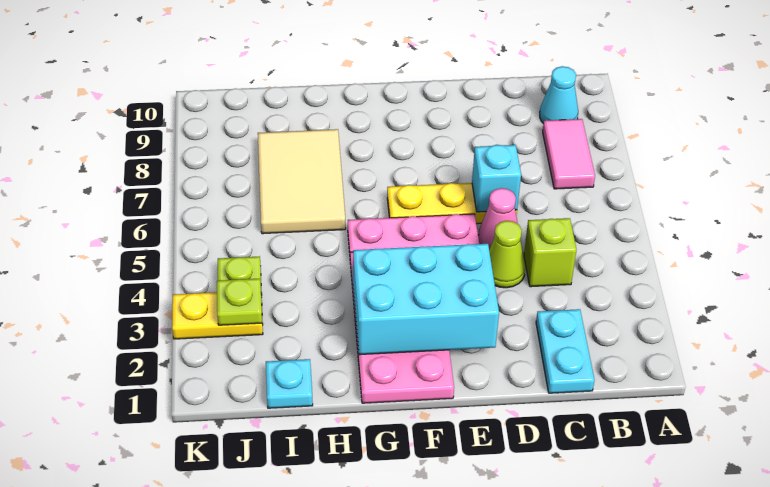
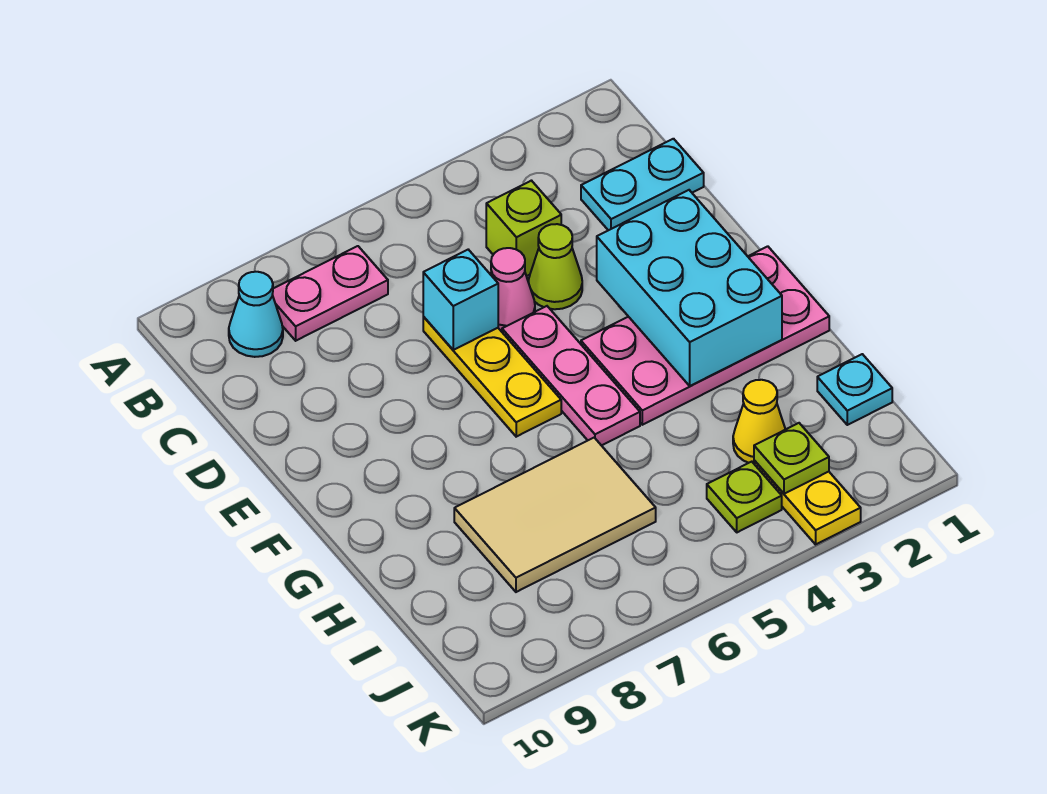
pink tile B7:B8 level 1 -> pink plate B7:B8 level 1
none -> yellow cone I3 level 1

